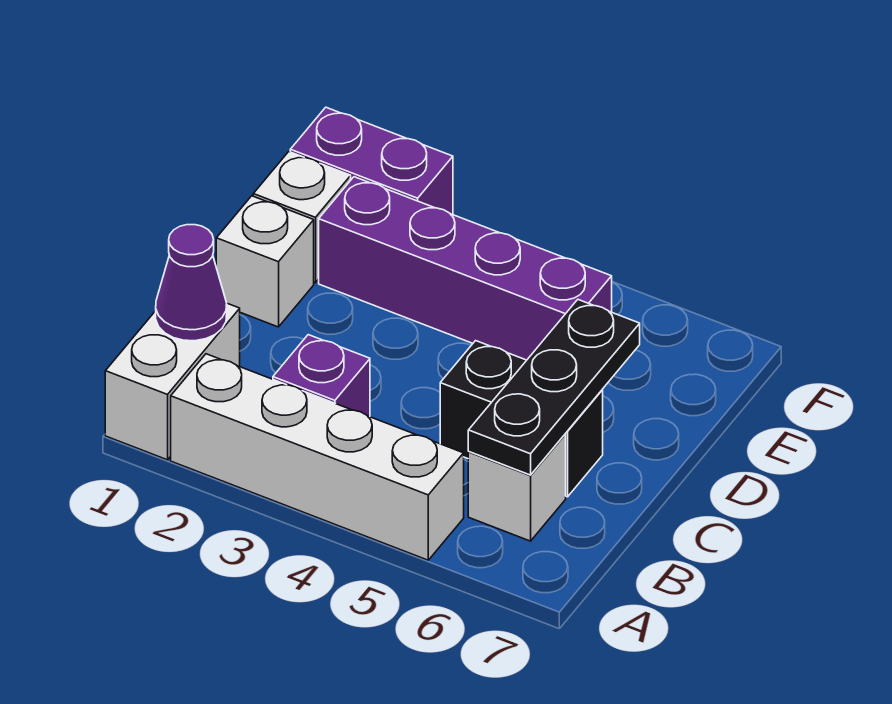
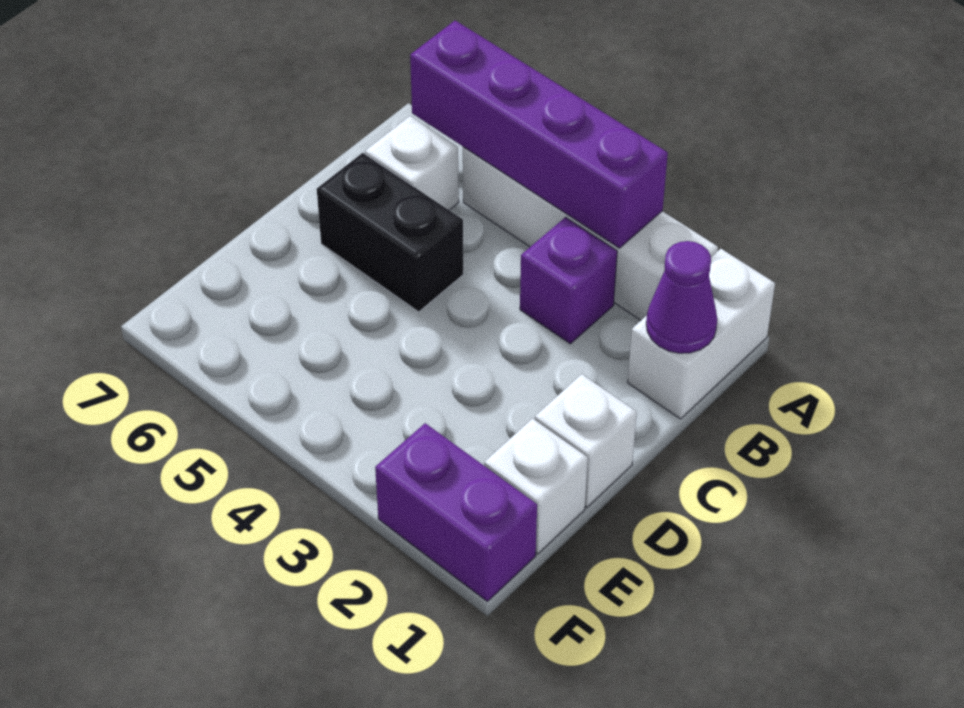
black plate B6:D6 level 2 -> none
purple brick E2:E5 level 1 -> purple brick A3:A6 level 2

